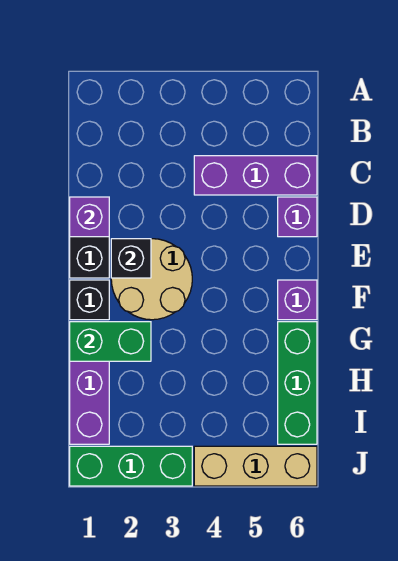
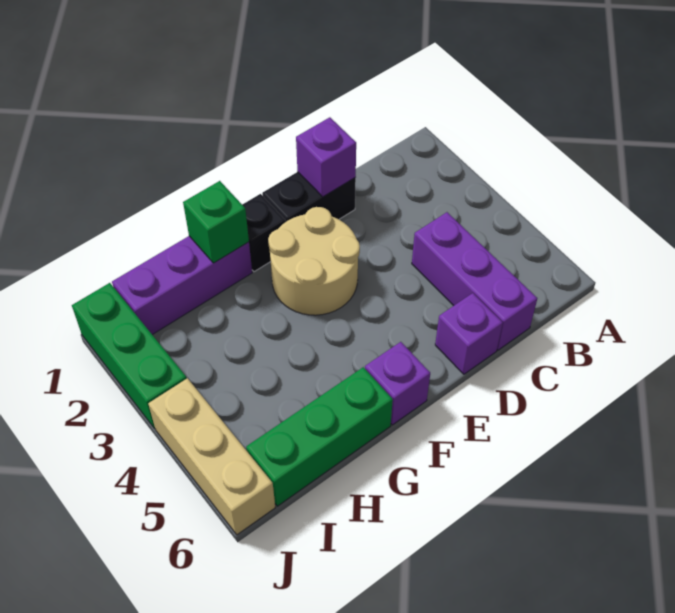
black brick E2 level 2 -> none
green brick G1:G2 level 2 -> green brick G1 level 2

